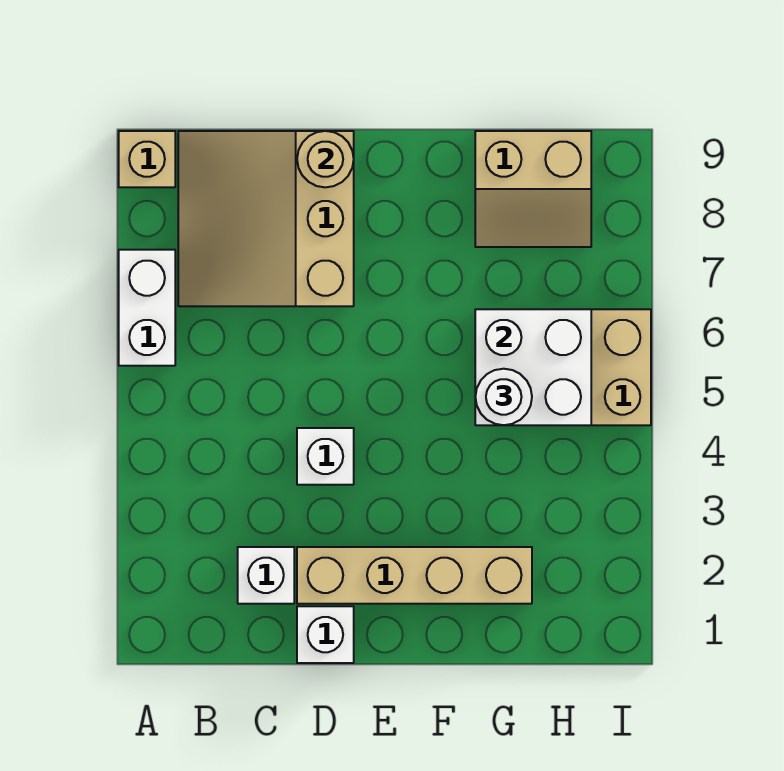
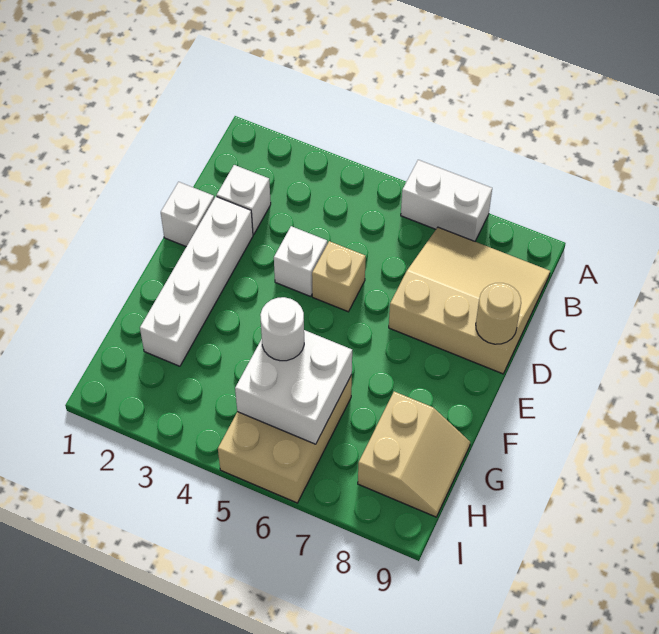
tan brick A9 level 1 -> tan brick D5 level 1
tan brick D2:G2 level 1 -> white brick D2:G2 level 1
tan slope G8:H9 level 1 top 9 -> tan slope G8:H9 level 1 top 8

